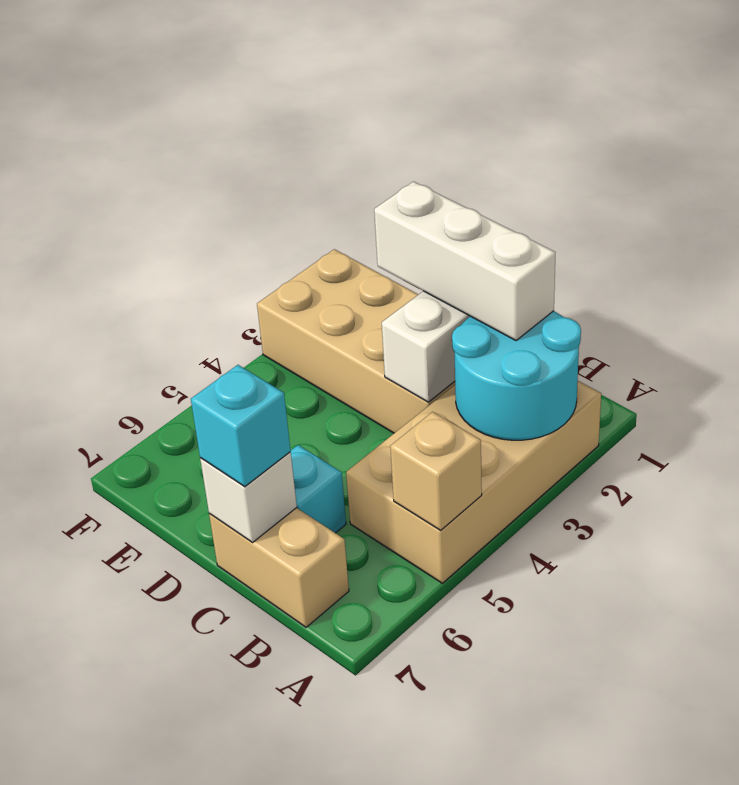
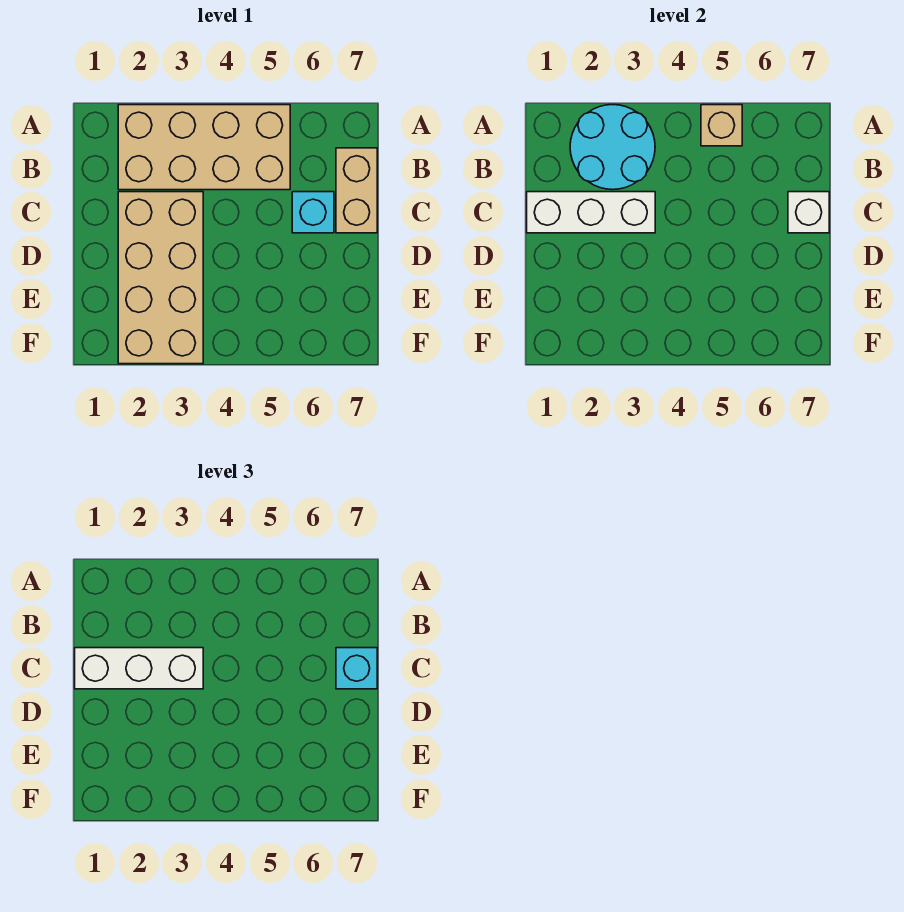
white brick B2:D2 level 3 -> white brick C1:C3 level 3

